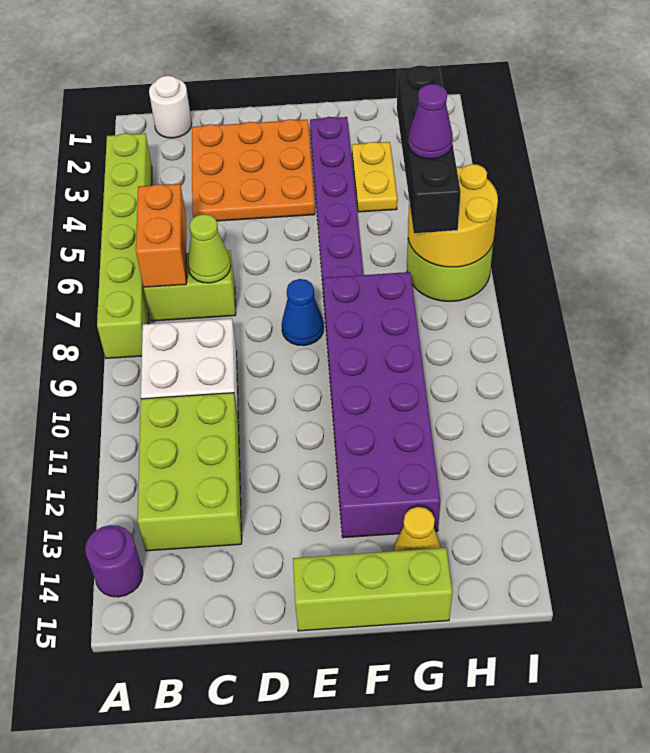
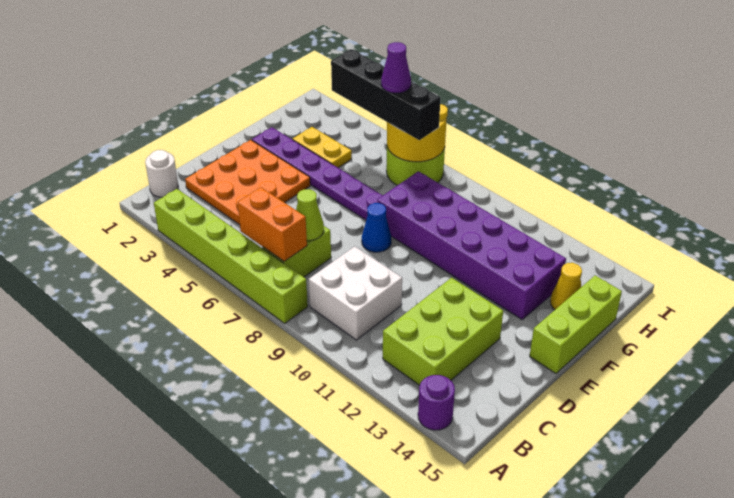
lime brick B11:C13 level 1 -> lime brick B12:D13 level 1

